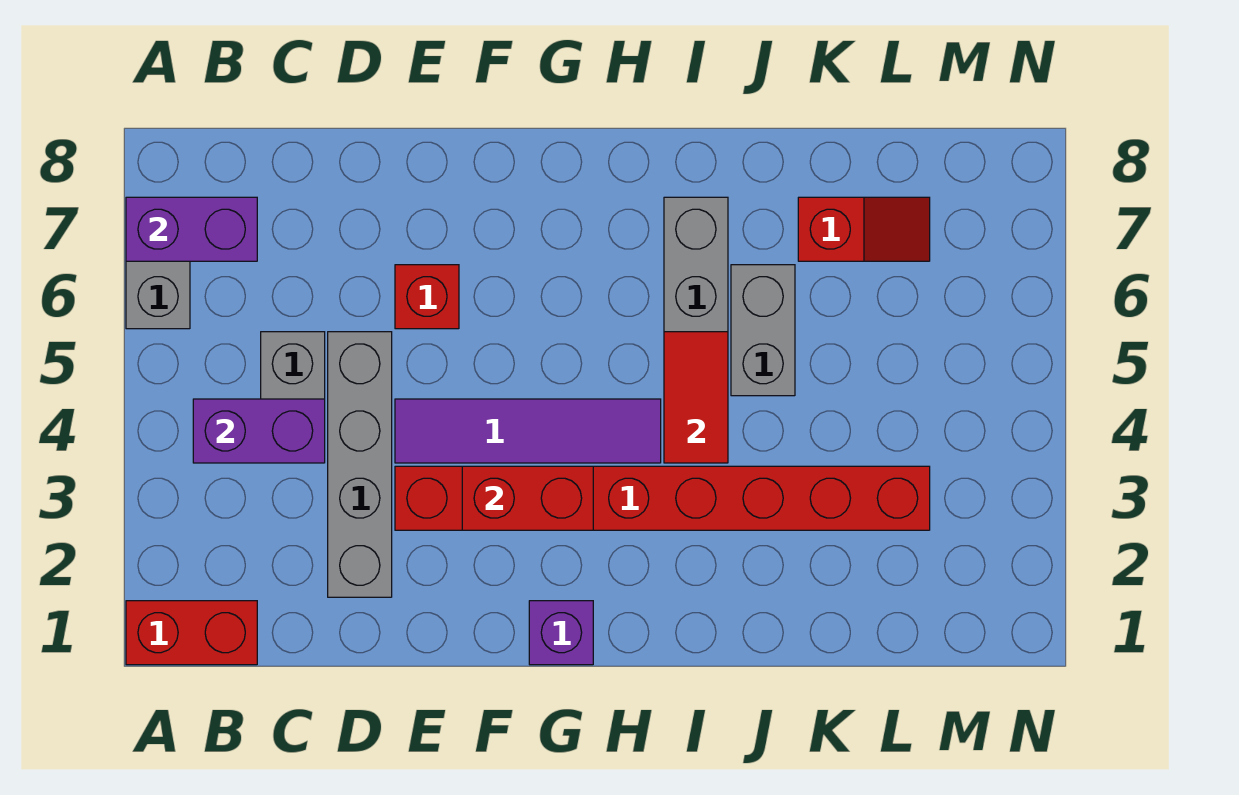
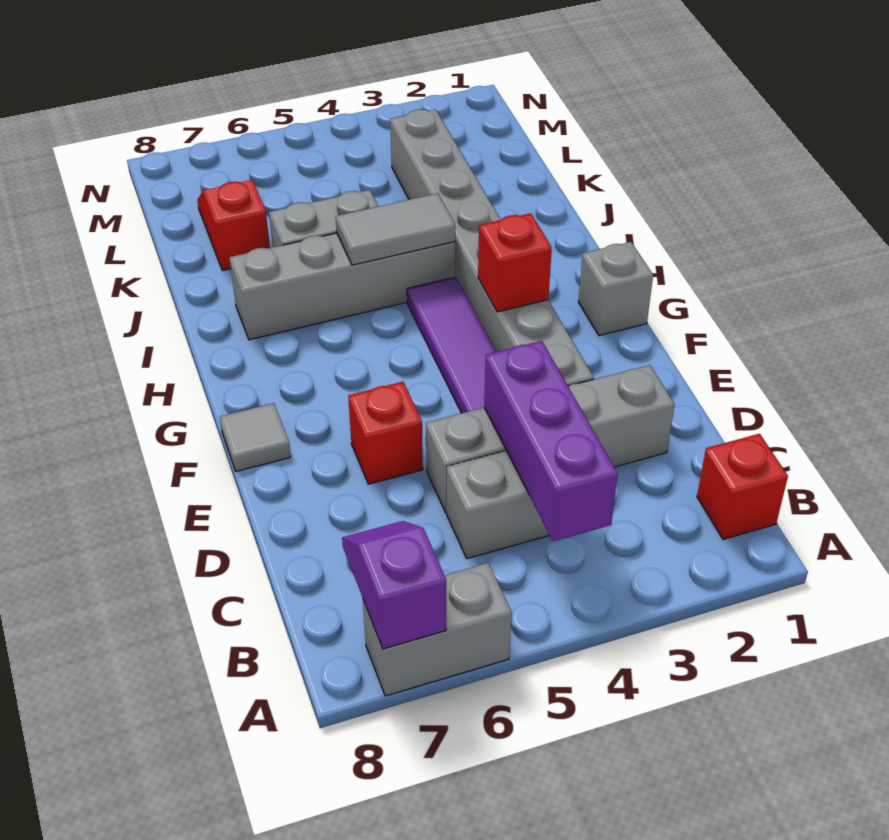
red brick A1:B1 level 1 -> red brick B1 level 1
purple brick A7:B7 level 2 -> purple slope A7:B7 level 2 top A
purple brick B4:C4 level 2 -> purple brick B4:D4 level 2
red brick E3:L3 level 1 -> grey brick E3:L3 level 1
red brick F3:G3 level 2 -> red brick G3 level 2
none -> grey tile F8 level 1
purple brick G1 level 1 -> grey brick G1 level 1
red tile I4:I5 level 2 -> grey tile I4:I5 level 2

